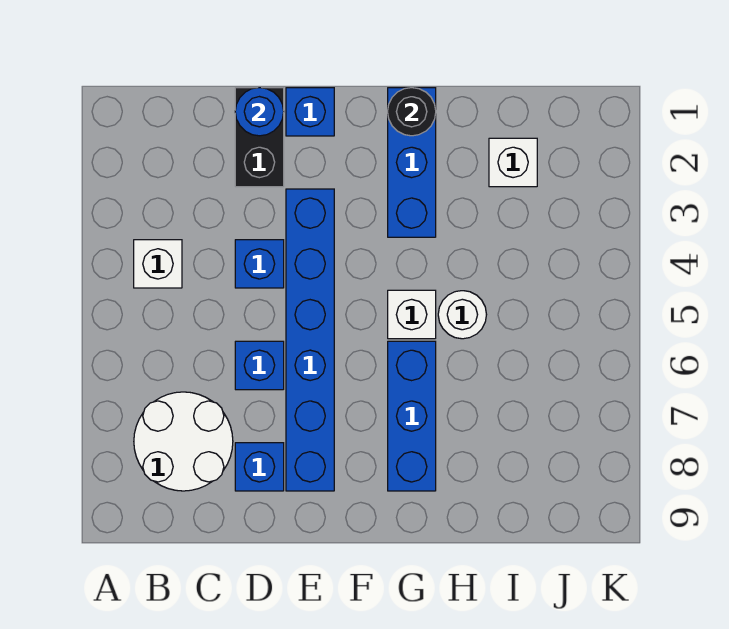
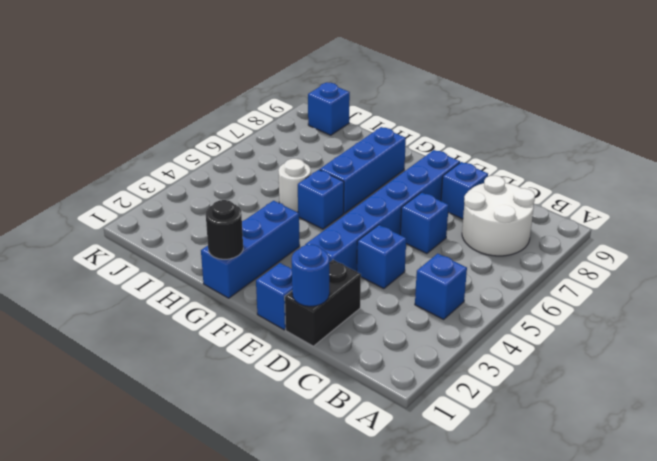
white brick B4 level 1 -> blue brick B4 level 1
white brick G5 level 1 -> blue brick G5 level 1
white brick I2 level 1 -> none
none -> blue brick J9 level 1

